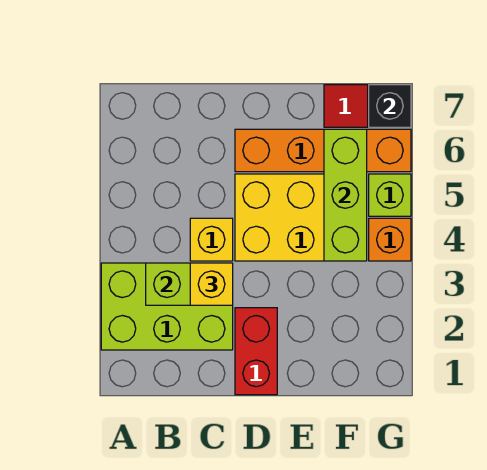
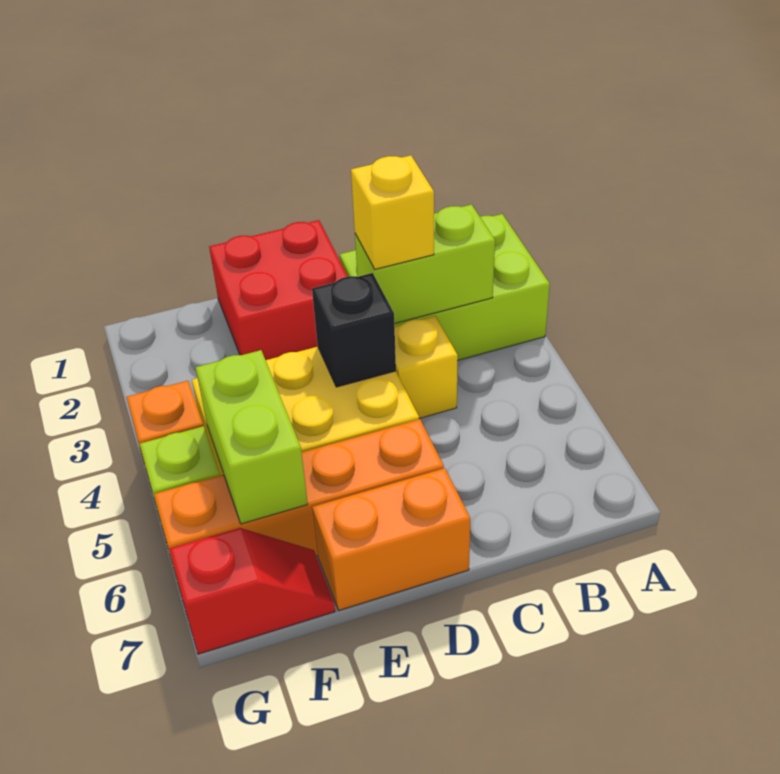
red brick D1:D2 level 1 -> red brick D1:E2 level 1
none -> orange brick D7:E7 level 1
lime brick F4:F6 level 2 -> lime brick F5:F6 level 2
black brick G7 level 2 -> black brick D4 level 2

